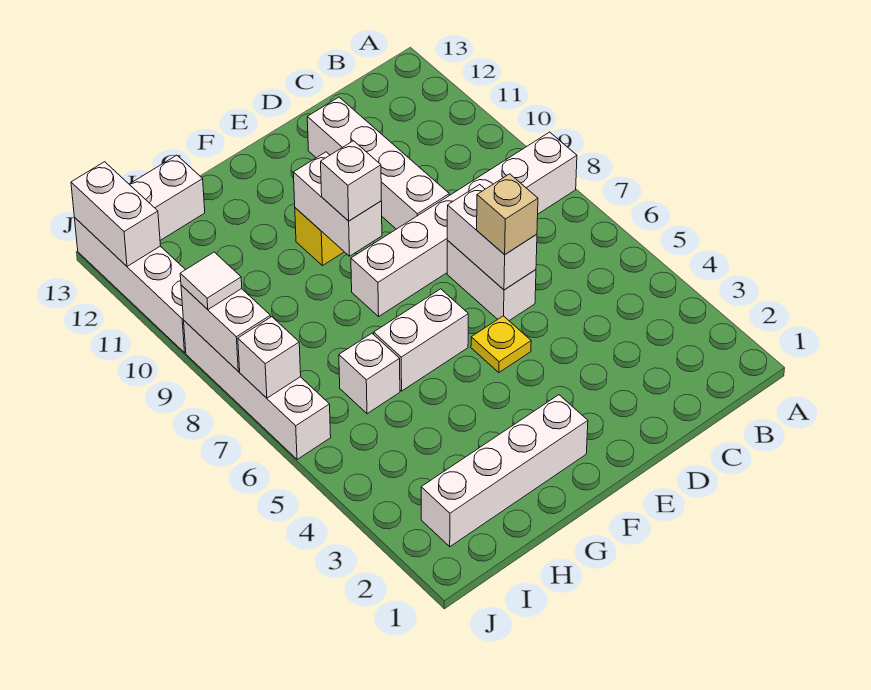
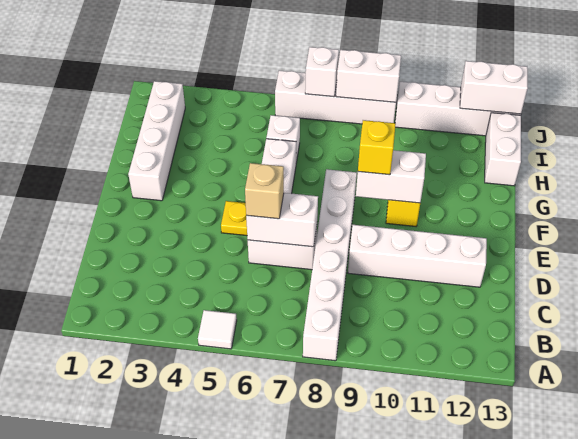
white brick F9 level 3 -> yellow brick F9 level 3
white tile J9 level 3 -> white tile A5 level 1

